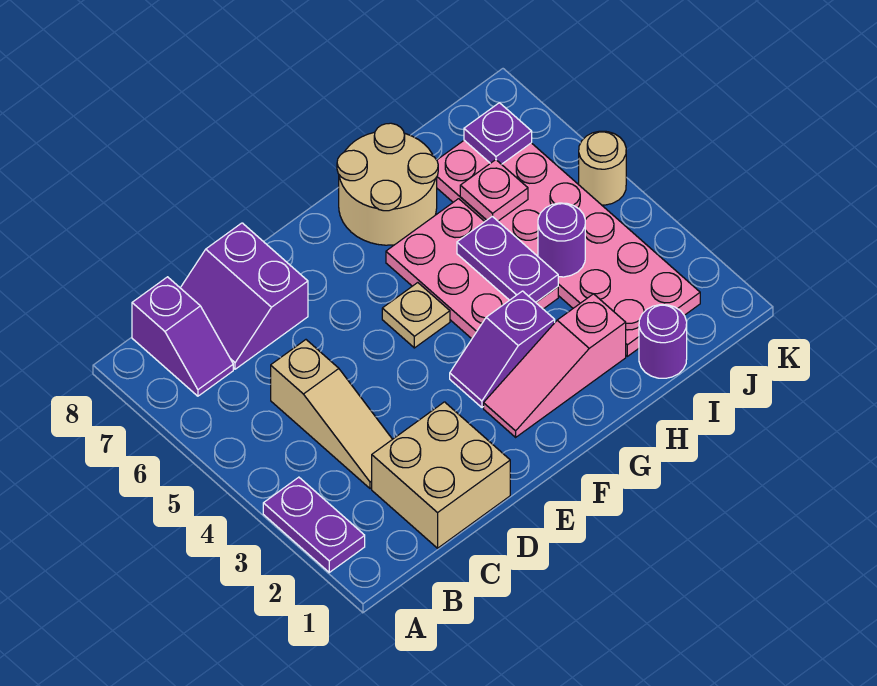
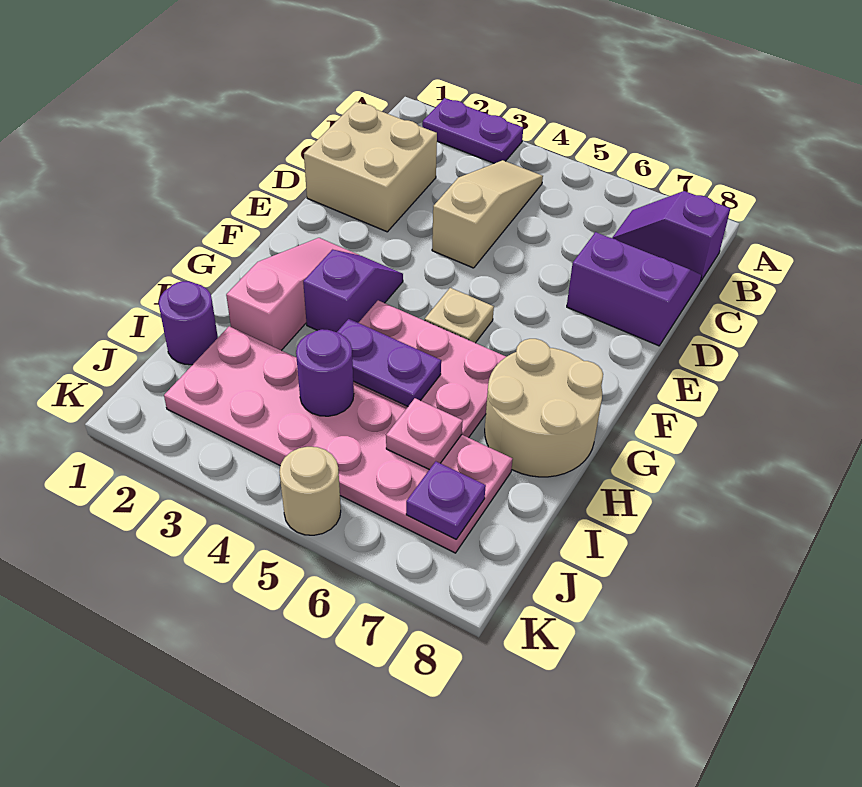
tan slope C3:C5 level 1 top 5 -> tan slope B4:D4 level 1 top D

